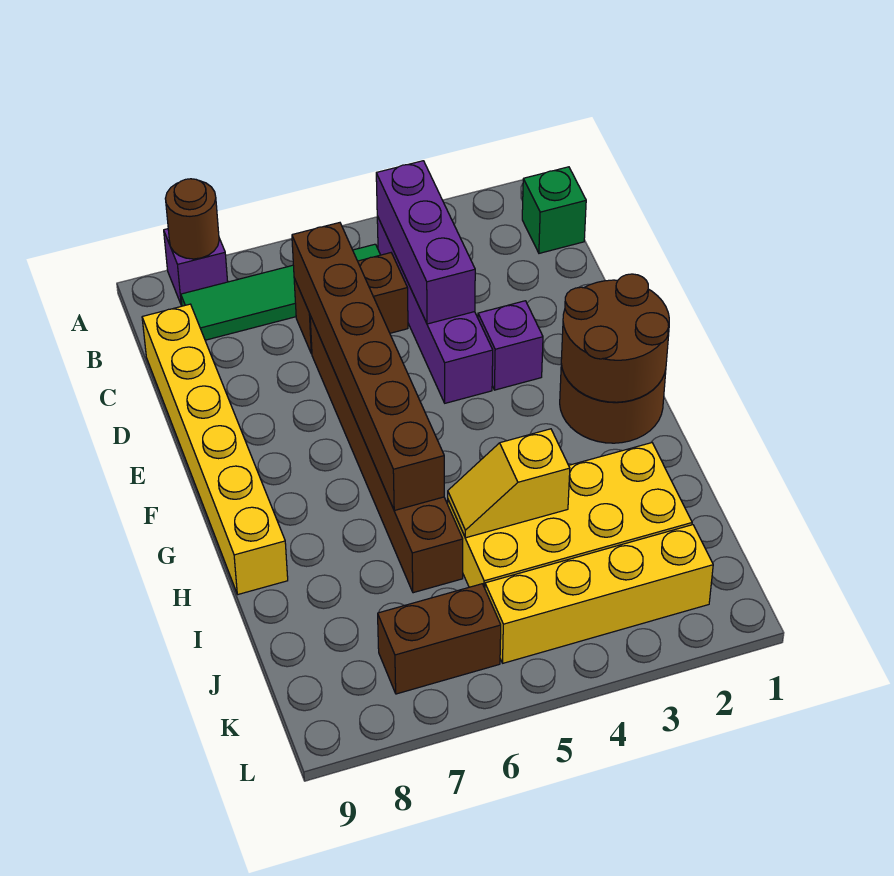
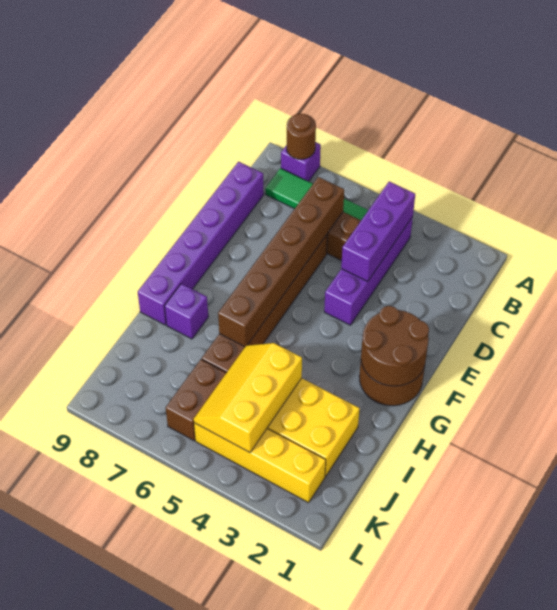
green brick B1 level 1 -> none
yellow brick C9:H9 level 1 -> purple brick C9:H9 level 1
purple brick E3 level 1 -> purple brick H8 level 1
yellow slope I4:I5 level 2 top 4 -> yellow slope I4:K5 level 2 top 4
brown brick K6:K7 level 1 -> brown brick J6:K6 level 1

